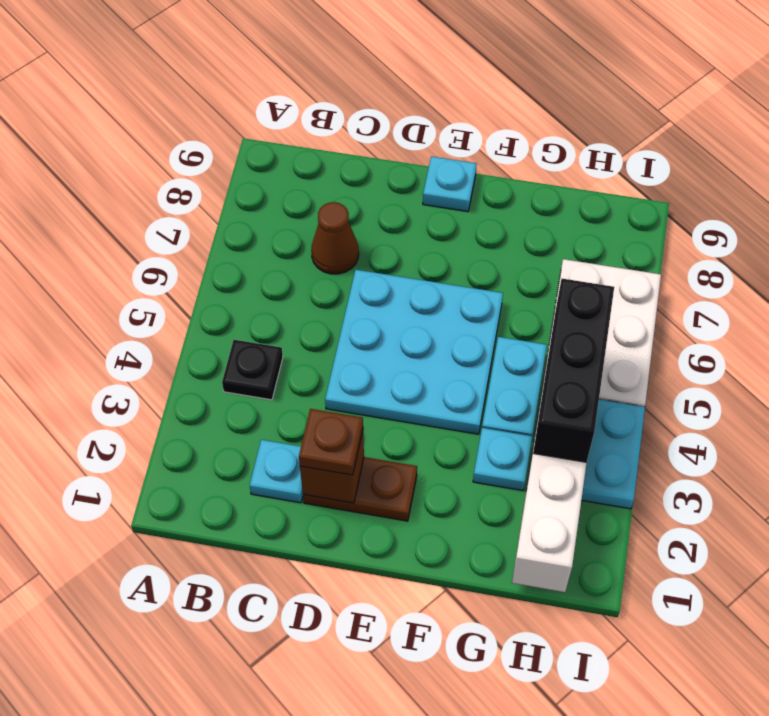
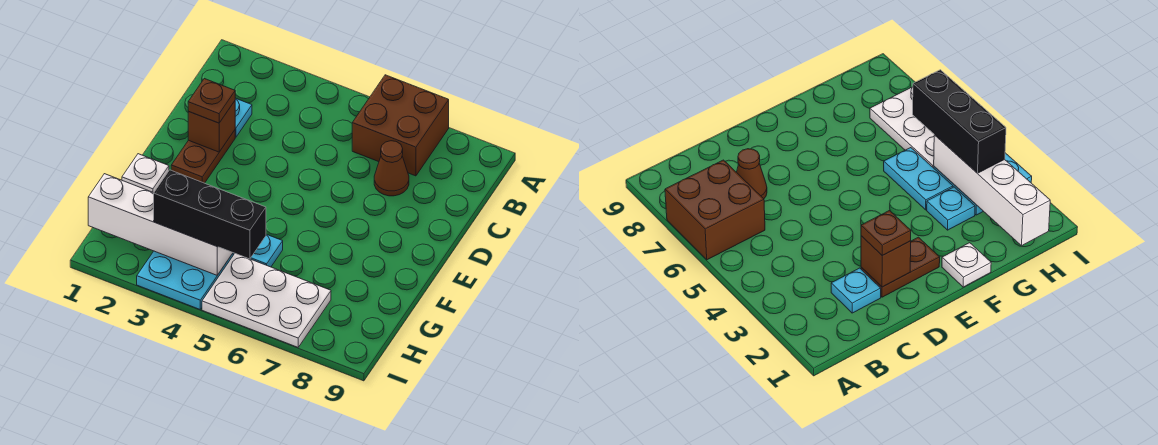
none -> brown brick A6:B7 level 1
black plate B4 level 1 -> none
cyan plate D4:F6 level 1 -> none
cyan plate E9 level 1 -> none
none -> white plate F1 level 1

